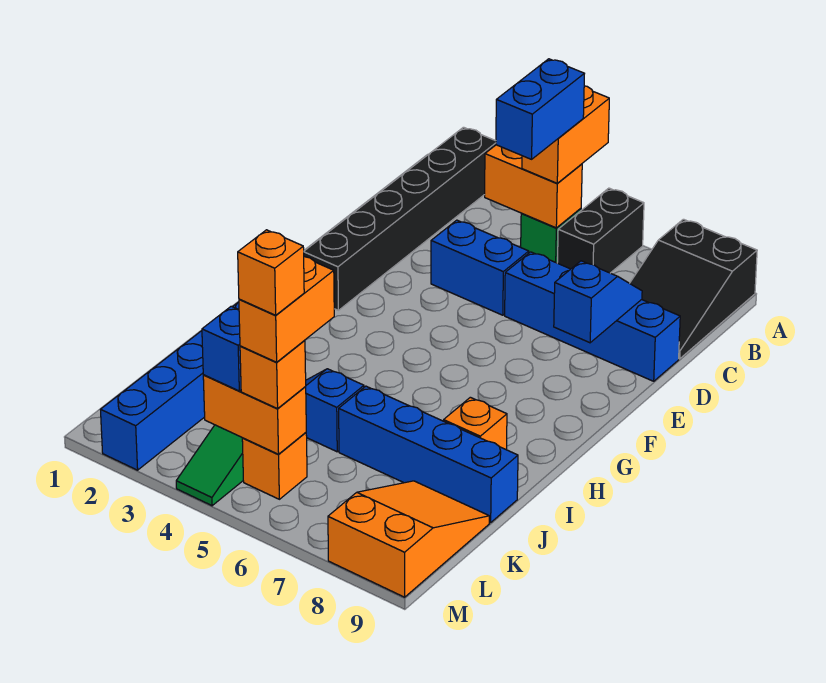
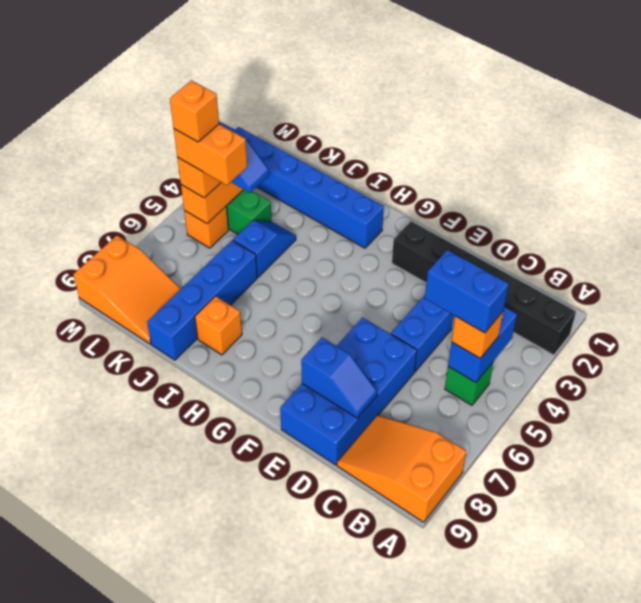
orange brick A5:B5 level 3 -> orange brick B5 level 3
black brick A6:B6 level 1 -> none
black slope A8:C9 level 1 top A -> orange slope A8:C9 level 1 top A
orange brick B4:B5 level 2 -> blue brick B4:B5 level 2
blue brick D6:D9 level 1 -> blue brick D6:E9 level 1

